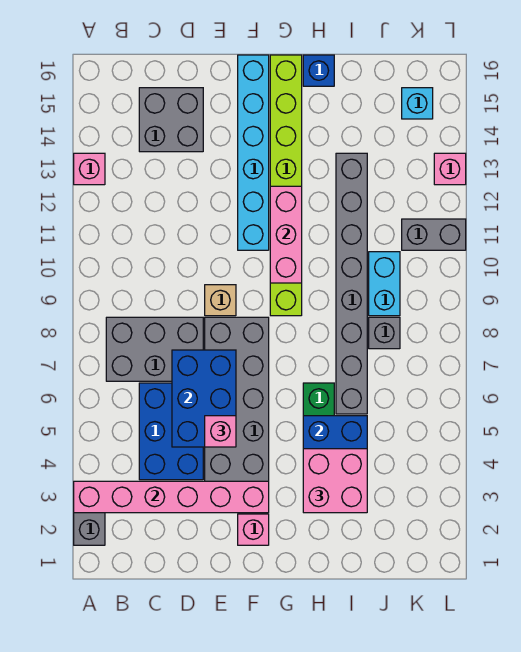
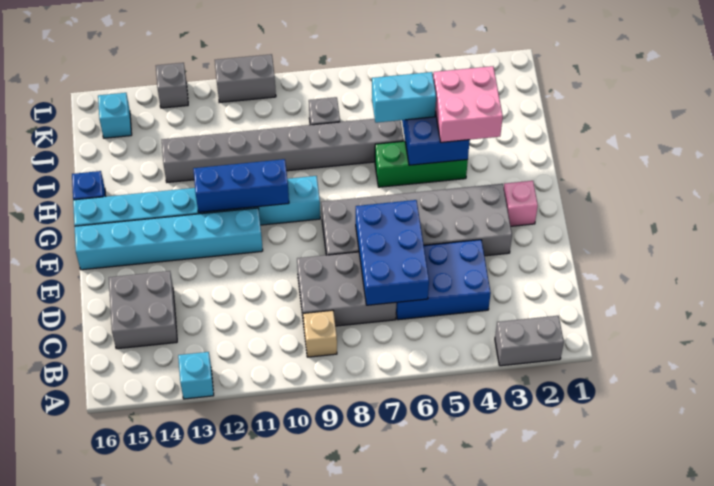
pink brick A3:F3 level 2 -> none
pink brick A13 level 1 -> cyan brick A13 level 1
grey brick B7:D8 level 1 -> grey brick C7:D9 level 1
blue brick D5:E7 level 2 -> blue brick C6:E7 level 2
pink brick E5 level 3 -> none
tan brick E9 level 1 -> tan brick B9 level 1
lime brick G9:G16 level 1 -> cyan brick G9:G16 level 1
pink brick G10:G12 level 2 -> blue brick G10:G12 level 2
cyan brick J9:J10 level 1 -> cyan brick I5:I6 level 3
grey brick K11:L11 level 1 -> grey brick L10:L11 level 1
pink brick L13 level 1 -> grey brick L13 level 1

